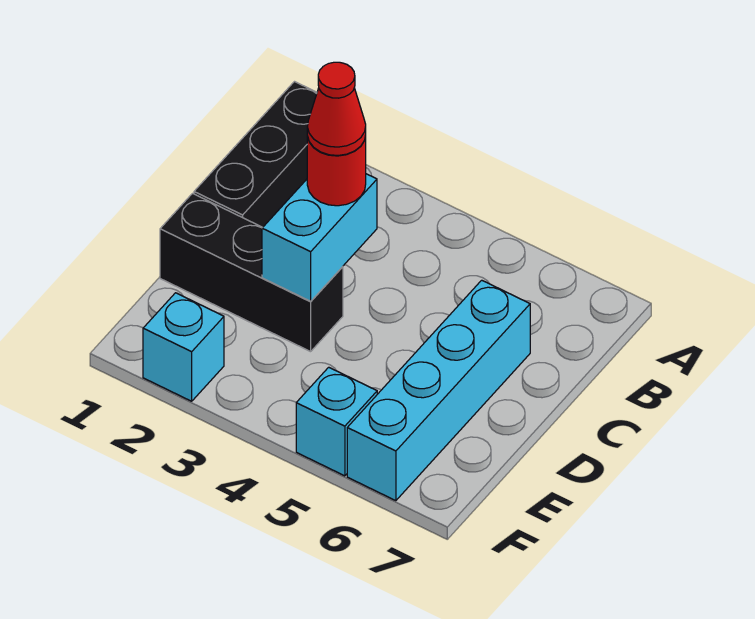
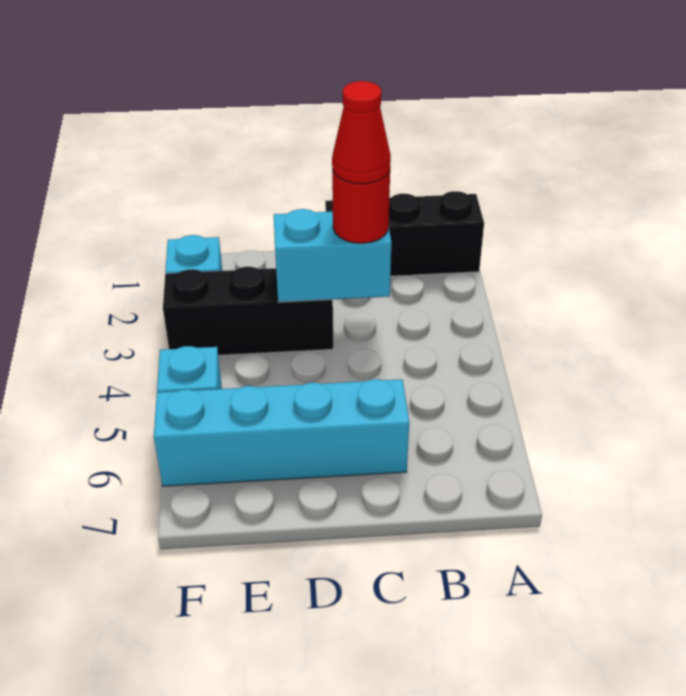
black brick D1:D3 level 1 -> black brick D3:F3 level 1

